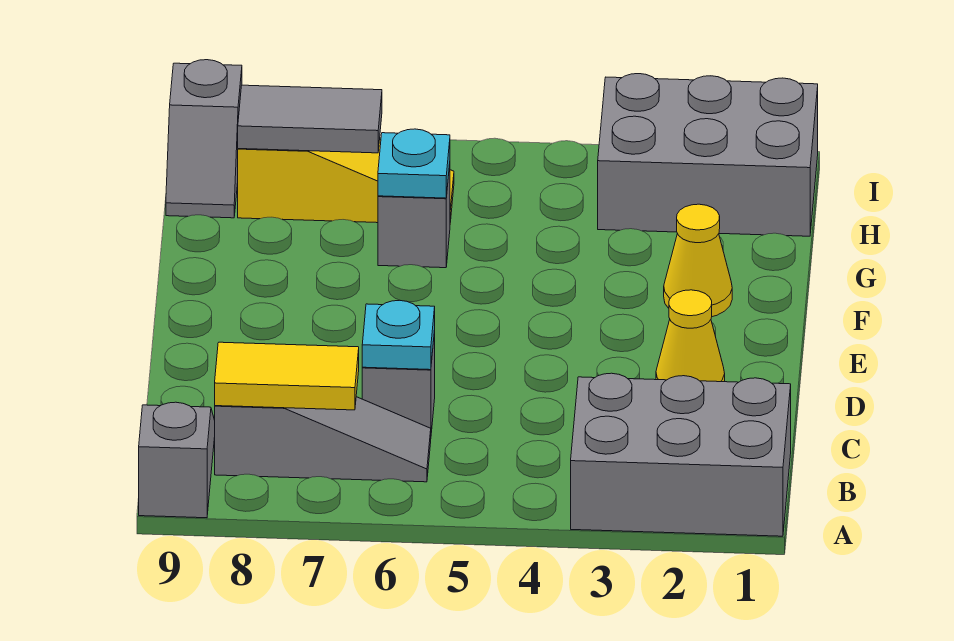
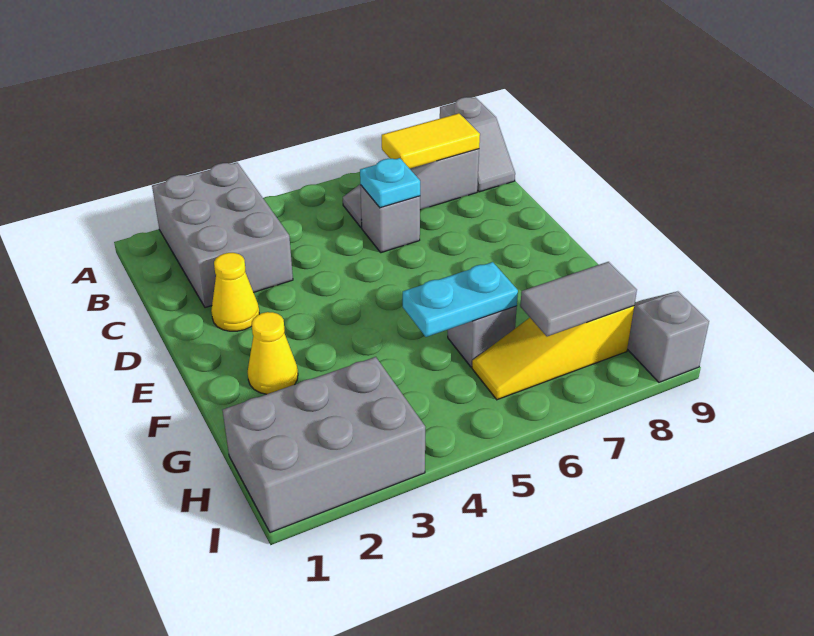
grey brick A1:B3 level 1 -> grey brick A2:C3 level 1
cyan plate G6 level 2 -> cyan plate G5:G6 level 2

